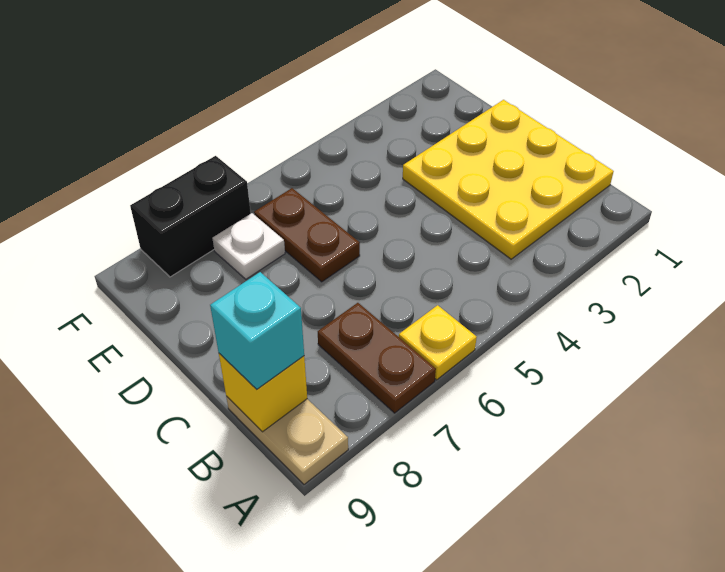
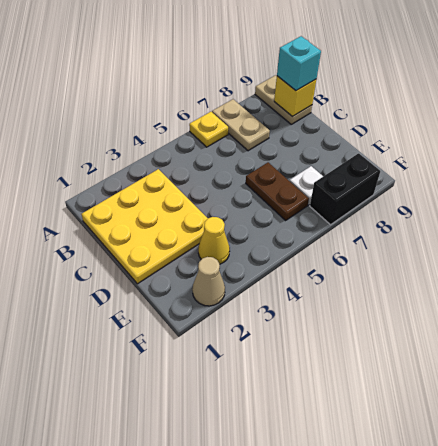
brown plate A7:B7 level 1 -> tan plate A7:B7 level 1
none -> yellow cone E3 level 1
none -> tan cone F2 level 1

